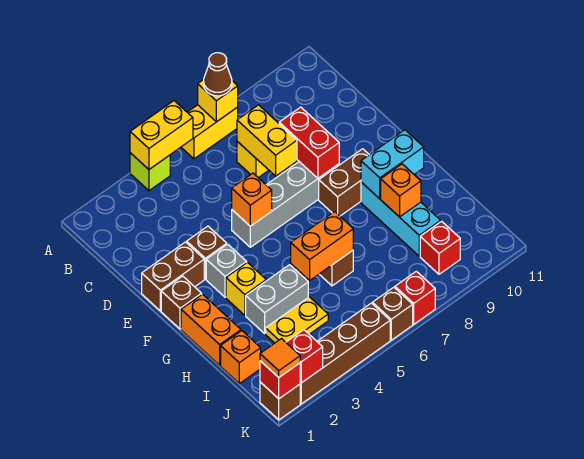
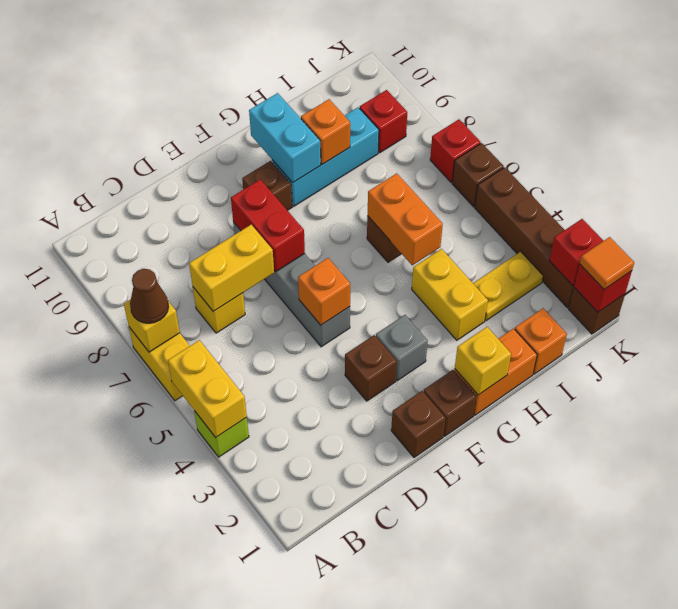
red brick D8:E8 level 2 -> red brick E7:E8 level 2
brown brick E1:E2 level 1 -> brown brick E1 level 1
brown brick F8:F9 level 1 -> brown brick F9 level 1
yellow brick G3 level 1 -> yellow brick G1 level 2
grey brick H3:H4 level 1 -> yellow brick H3:H4 level 1
yellow plate I3:I4 level 1 -> yellow plate I3:J3 level 1

